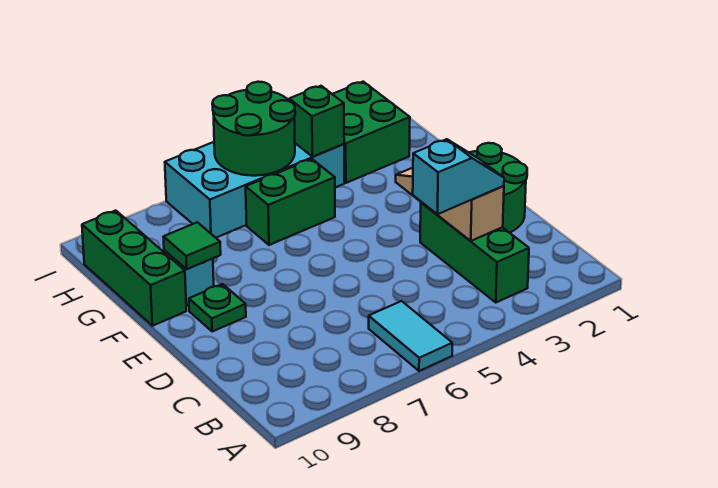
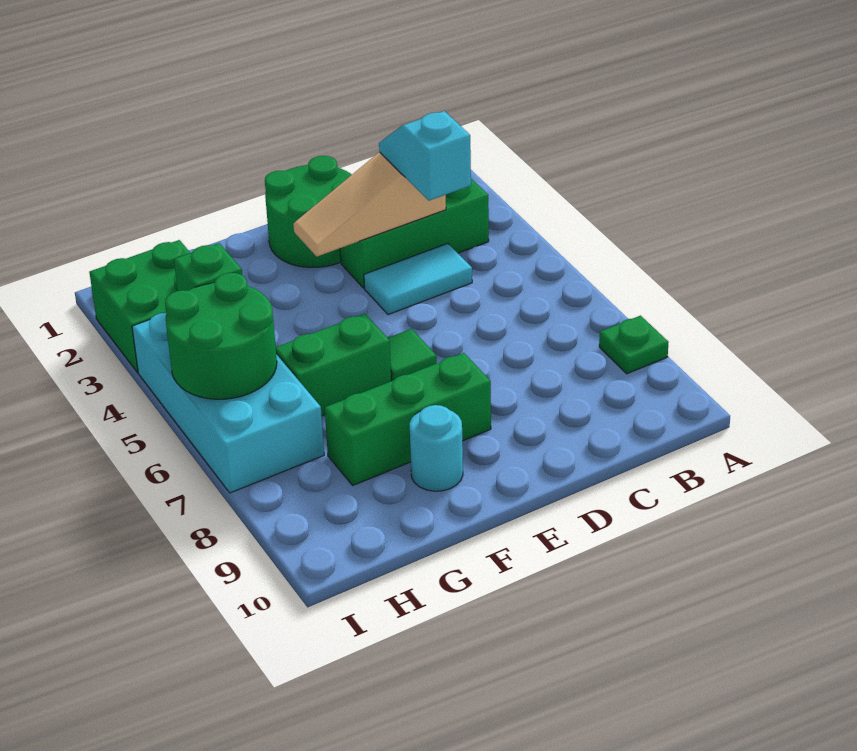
cyan tile A6:B6 level 1 -> cyan tile C4:D4 level 1
green plate E9 level 1 -> green plate A8 level 1
green tile F9 level 2 -> green tile E6 level 1
green brick F10:H10 level 1 -> green brick E8:G8 level 1
green brick G5:G6 level 1 -> green brick F6:G6 level 1

